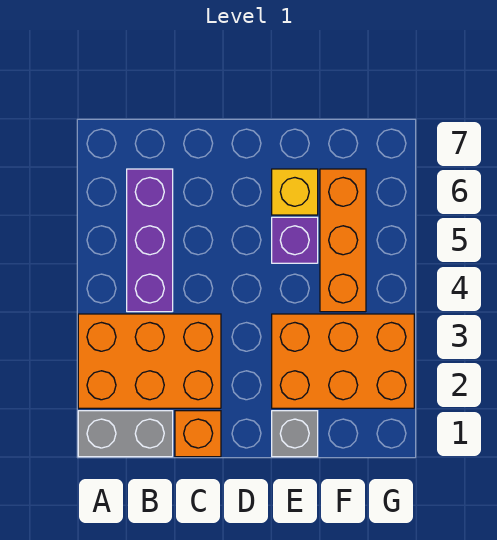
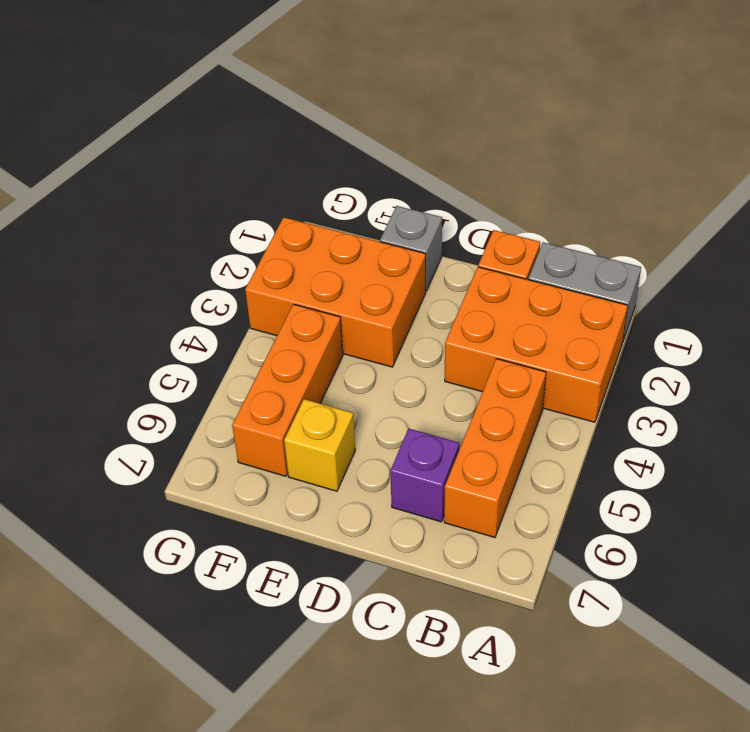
purple brick B4:B6 level 1 -> orange brick B4:B6 level 1
purple brick E5 level 1 -> purple brick C6 level 1

